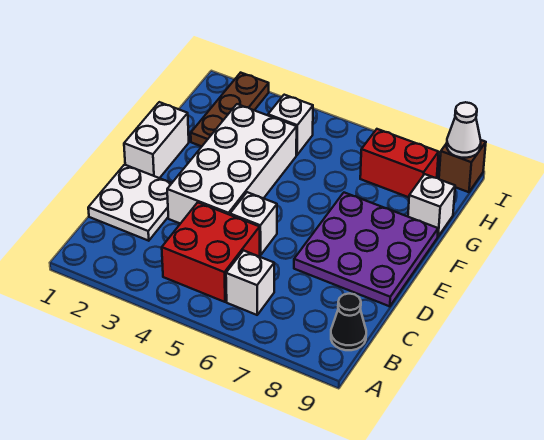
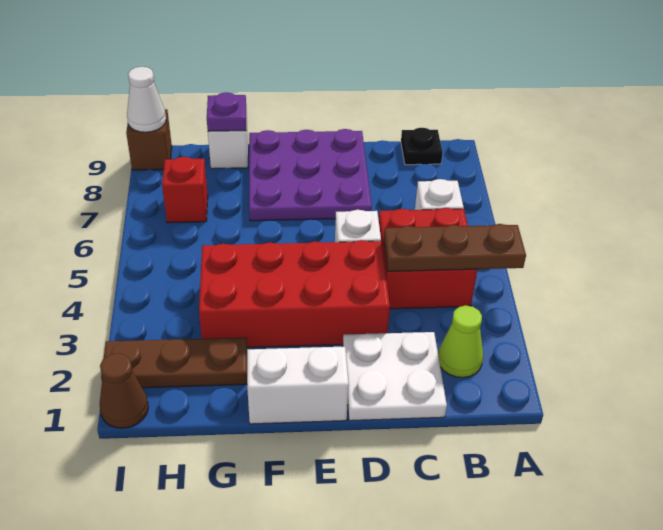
none -> brown plate A4:C4 level 2
none -> lime cone B2 level 1
black cone B9 level 1 -> black plate B9 level 1
white brick D3:G4 level 1 -> red brick D3:G4 level 1
none -> purple plate G9 level 2
white brick H4 level 1 -> none
red brick H7:H8 level 1 -> red brick H7 level 1
none -> brown cone I1 level 1

